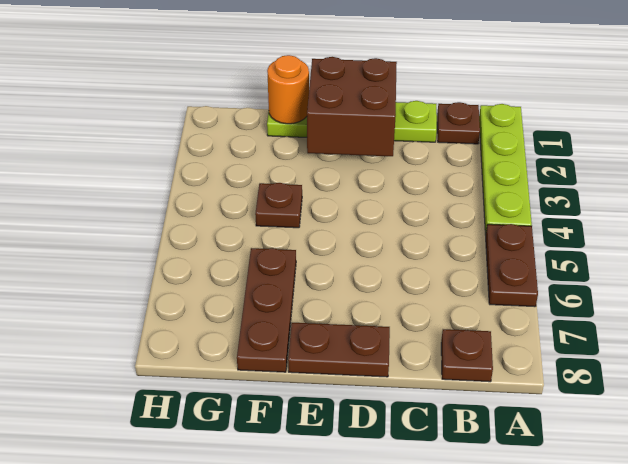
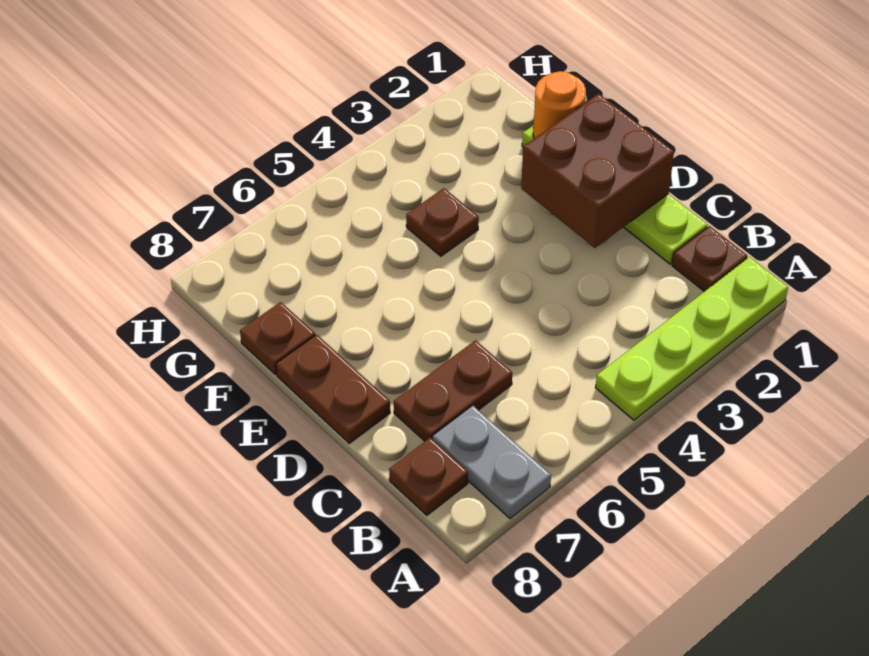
brown plate A5:A6 level 1 -> brown plate C6:C7 level 1
none -> grey plate A7:B7 level 1
brown plate F6:F8 level 1 -> brown plate F8 level 1

